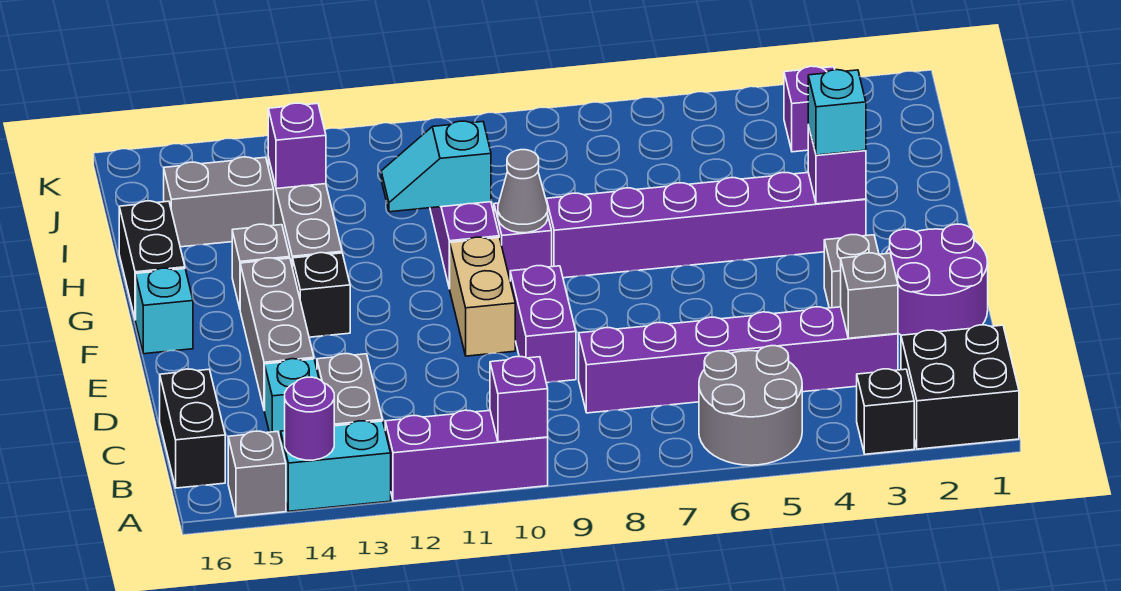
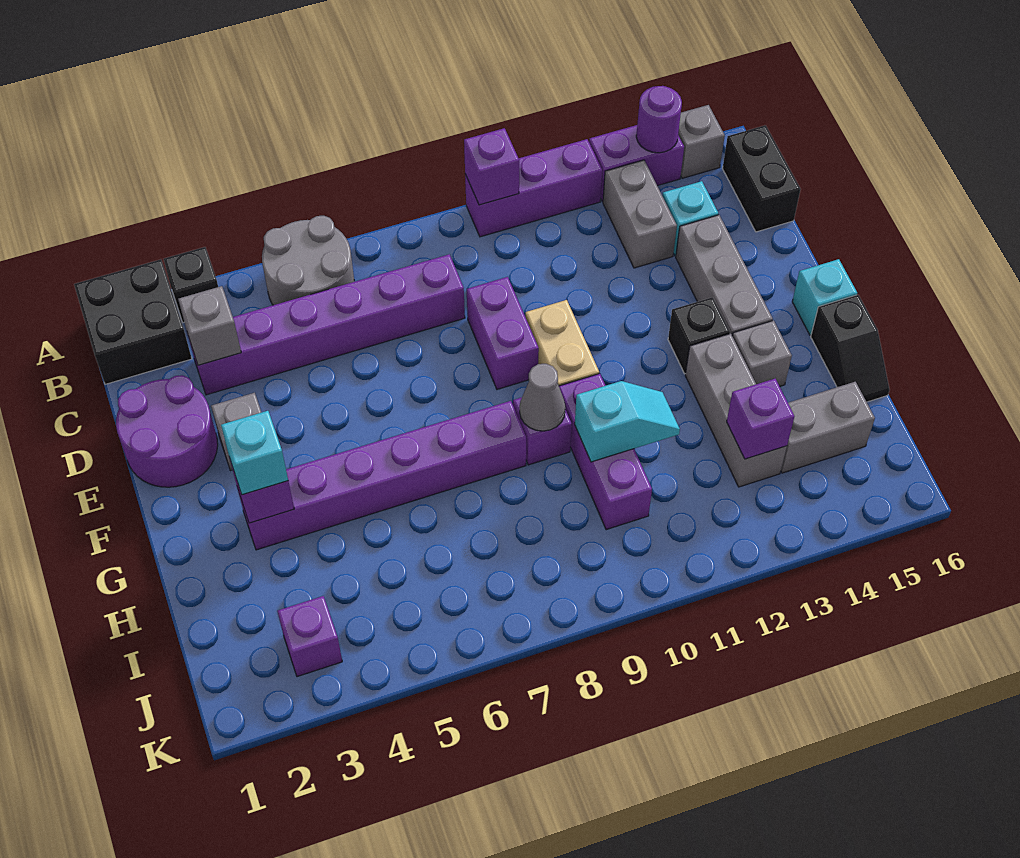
cyan brick A13:A14 level 1 -> purple brick A13:A14 level 1
black brick G16:H16 level 1 -> black slope G16:H16 level 1 top G

